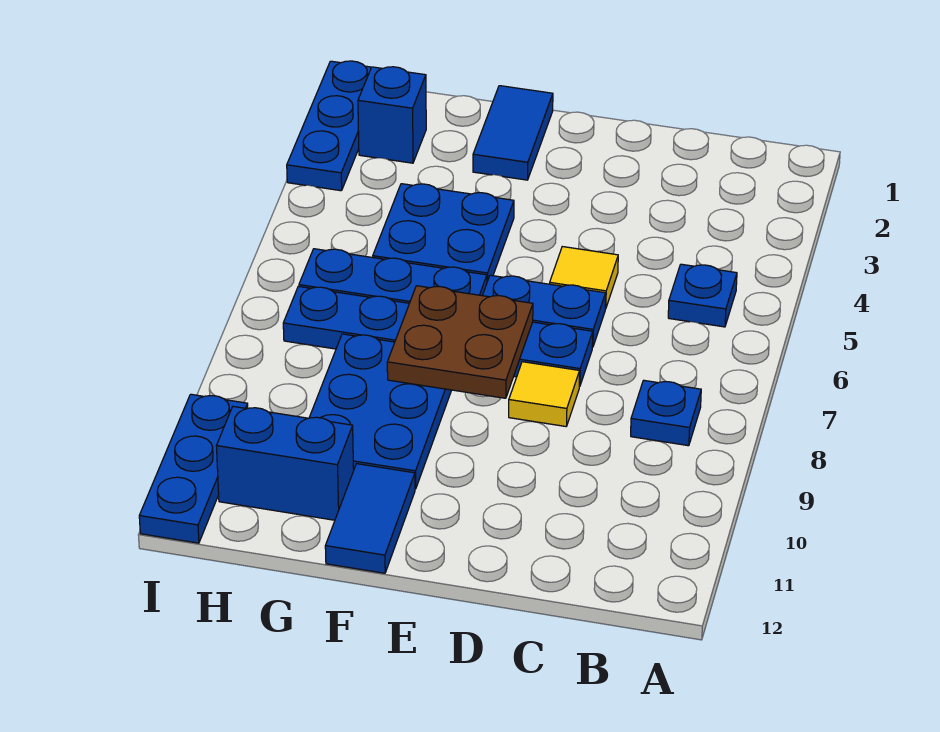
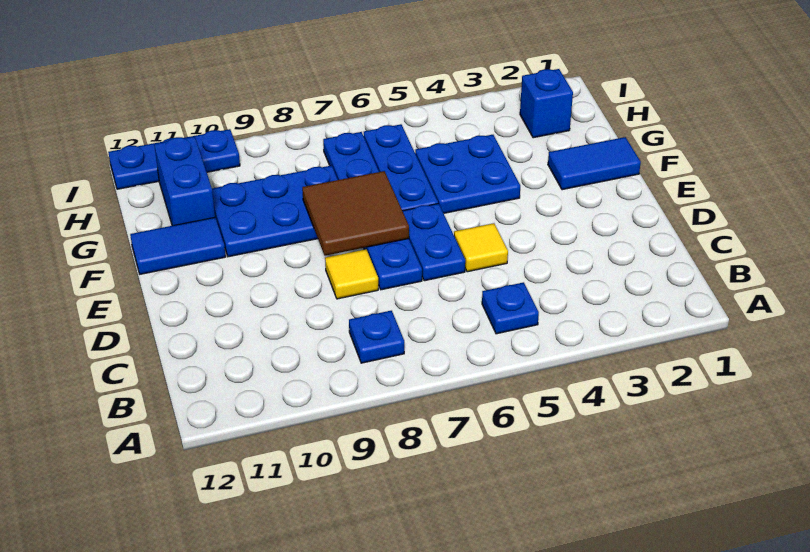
brown plate E7:F8 level 2 -> brown tile E7:F8 level 2
blue plate I1:I3 level 1 -> none

